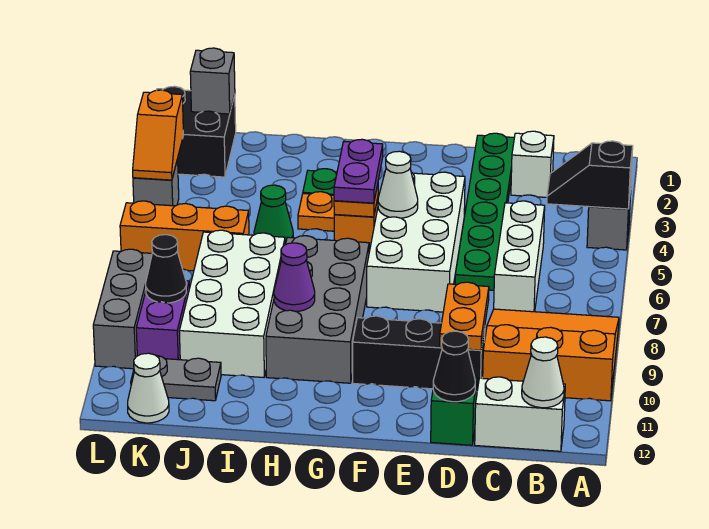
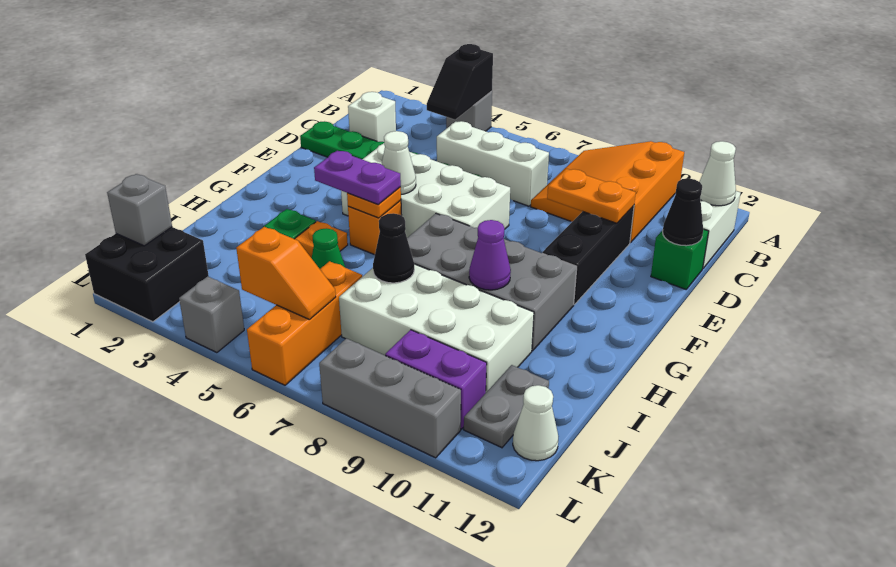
black cone K9 level 2 -> black cone I7 level 2
orange slope L3:L4 level 2 top 3 -> orange slope K5:K6 level 2 top 5

